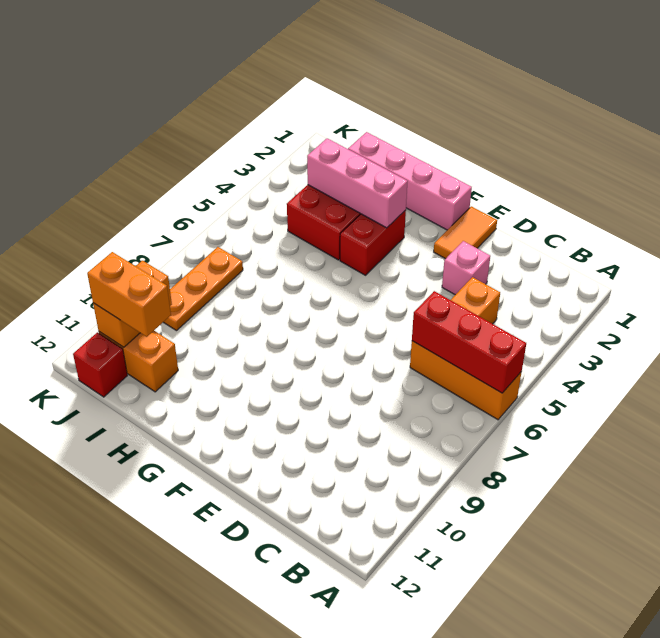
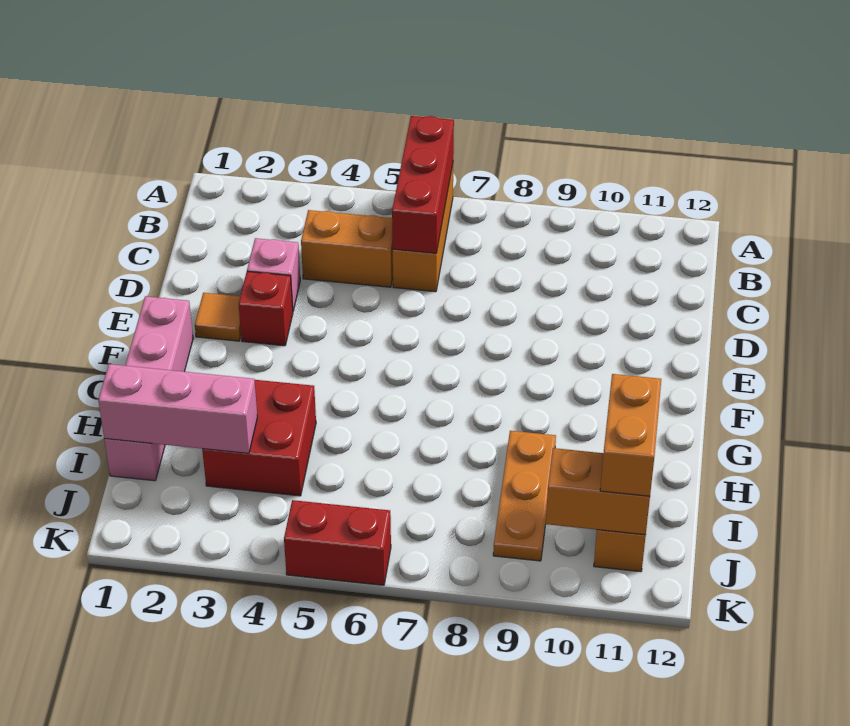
orange tile E1:E2 level 1 -> orange tile E2 level 1
red brick G3:G4 level 1 -> red brick K5:K6 level 1
pink brick G3:I3 level 2 -> pink brick I1:I3 level 2
orange plate J7:J9 level 1 -> orange plate H9:J9 level 1
red brick J12 level 1 -> red brick E3 level 1

